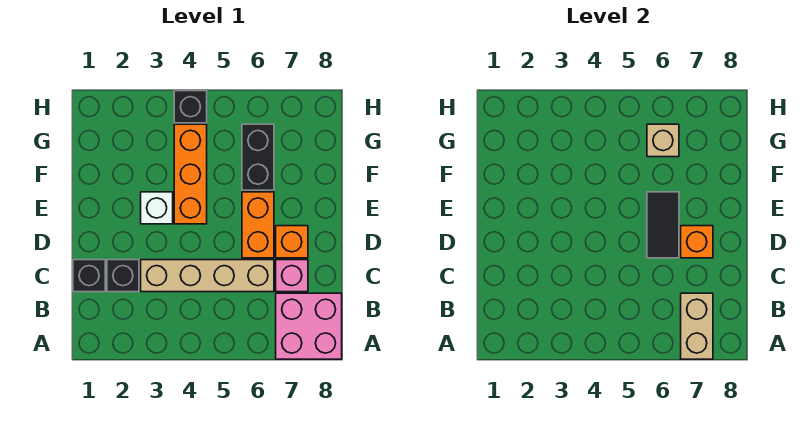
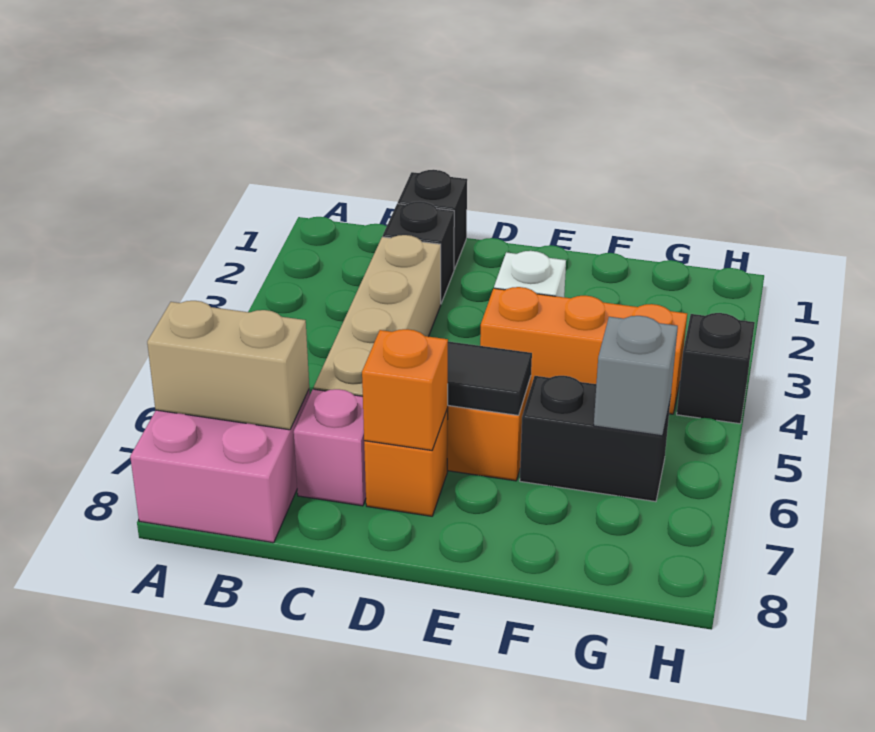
tan brick G6 level 2 -> grey brick G6 level 2

